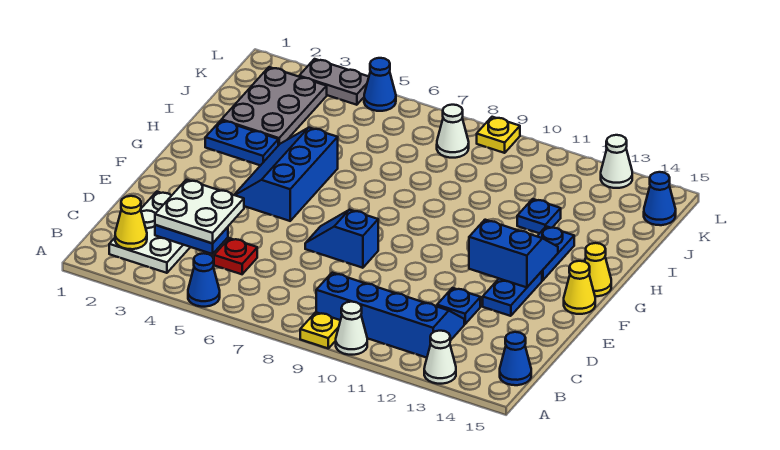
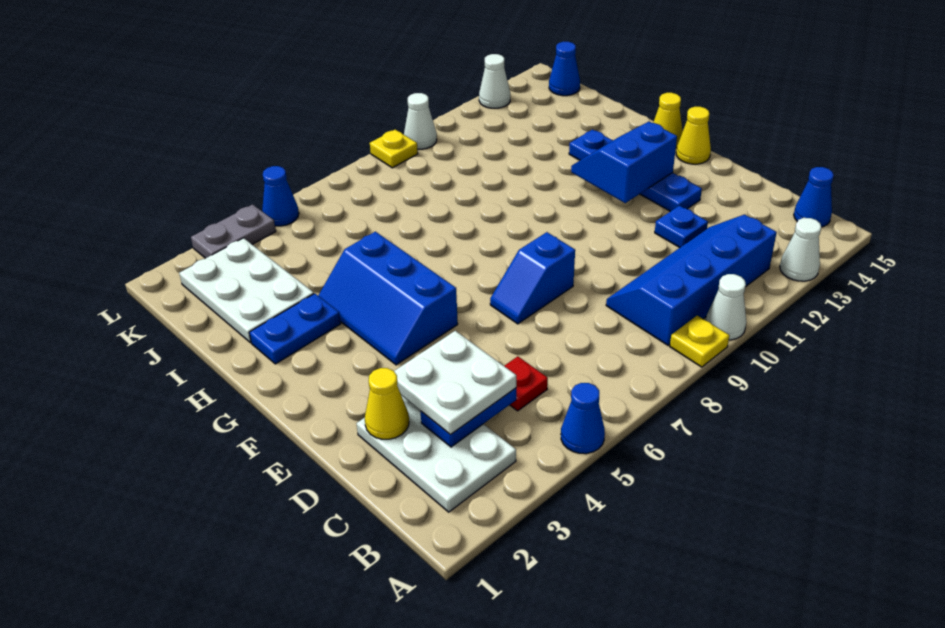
yellow cone B2 level 2 -> yellow cone D2 level 2
grey plate I2:K3 level 1 -> white plate I2:K3 level 1
blue plate I12 level 1 -> none
white cone K8 level 1 -> white cone L10 level 1

